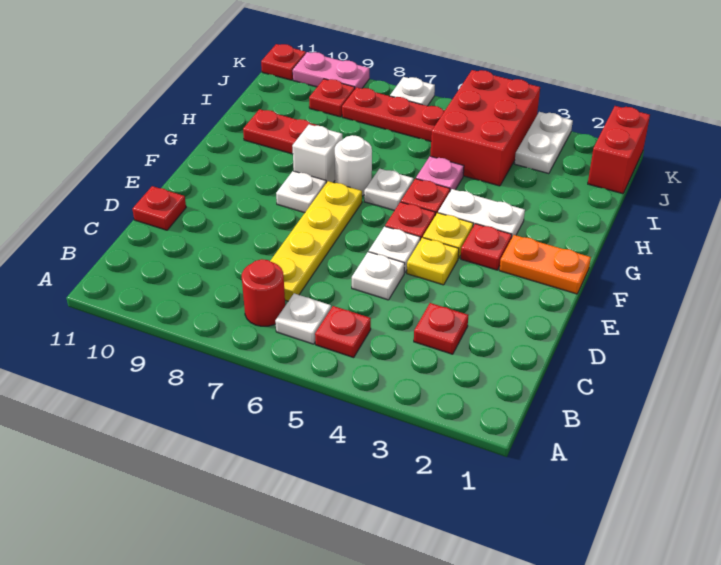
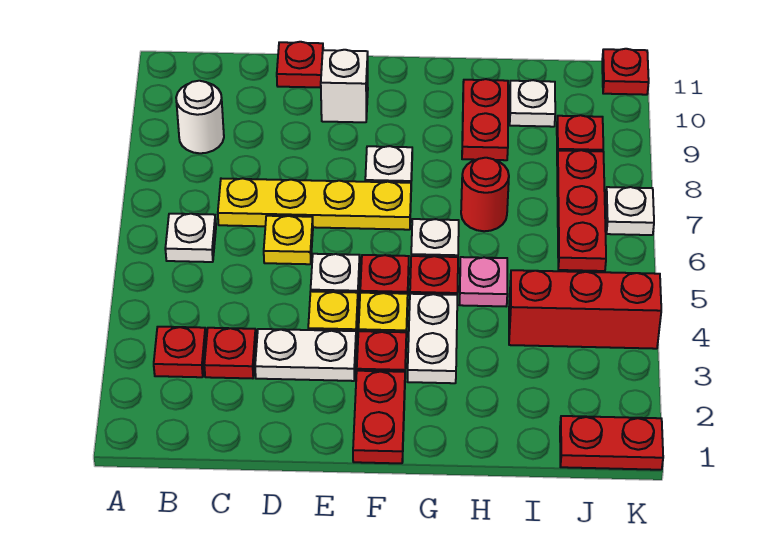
red plate B5 level 1 -> red plate B3 level 1
red round brick B7 level 1 -> red round brick H7 level 1
white plate D5 level 1 -> white plate I10 level 1
none -> yellow plate D6 level 1
orange plate F1:F2 level 1 -> red plate F1:F2 level 1
white round brick G7 level 1 -> white round brick B9 level 1
white brick G8 level 1 -> white brick E10 level 1
red brick I4:K5 level 1 -> red brick I4:K4 level 1
red brick J1:K1 level 1 -> red plate J1:K1 level 1
white plate J3:K3 level 1 -> white plate D3:E3 level 1
pink plate K9:K10 level 1 -> none

